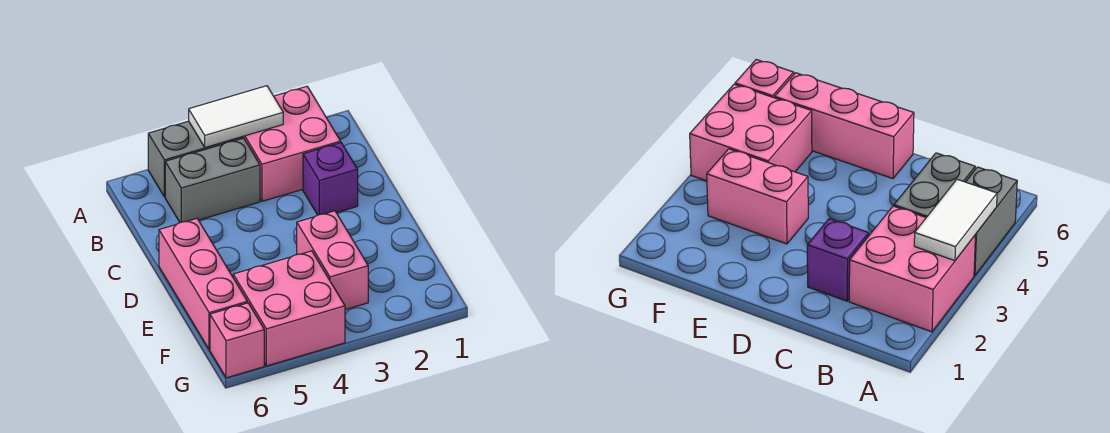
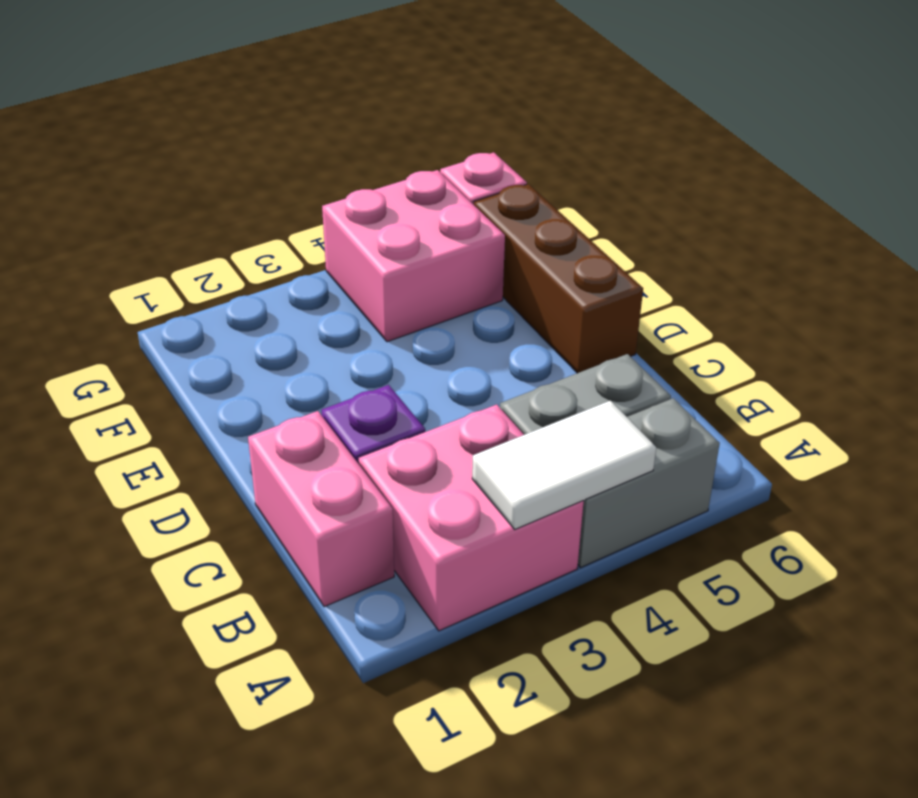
pink brick D6:F6 level 1 -> brown brick D6:F6 level 1
pink brick E3:F3 level 1 -> pink brick B1:C1 level 1

